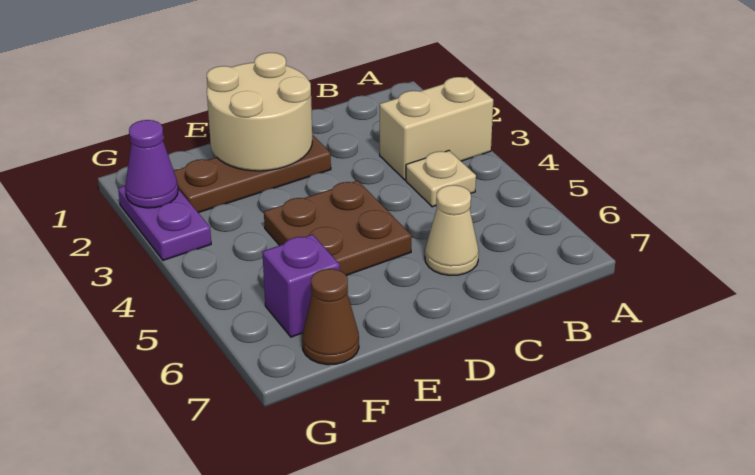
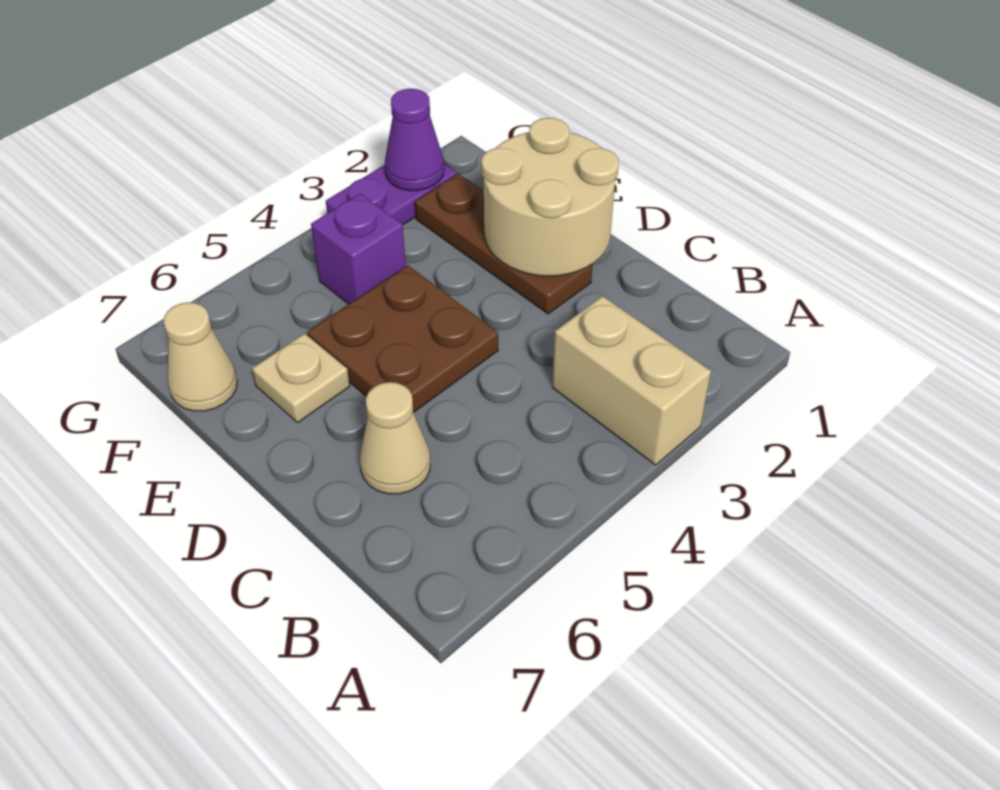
tan plate B4 level 1 -> tan plate E6 level 1
purple brick F6 level 1 -> purple brick F4 level 1
brown cone F7 level 1 -> tan cone F7 level 1

